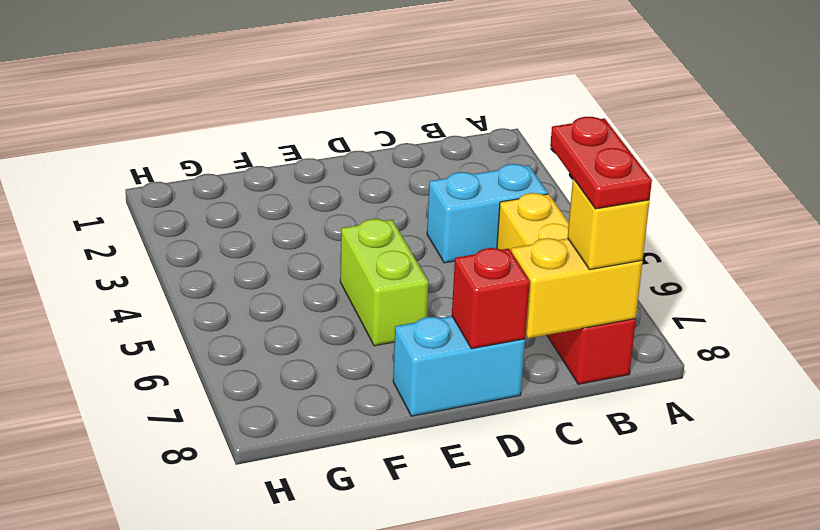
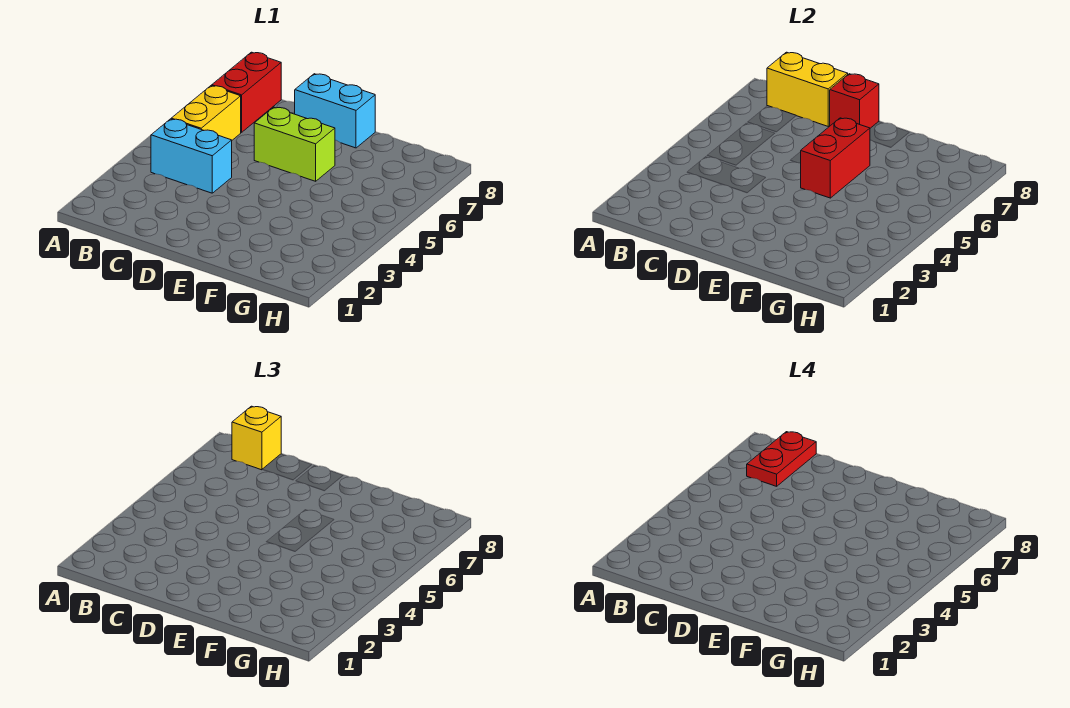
lime brick E5:E6 level 1 -> lime brick D6:E6 level 1
none -> red brick E5:E6 level 2

